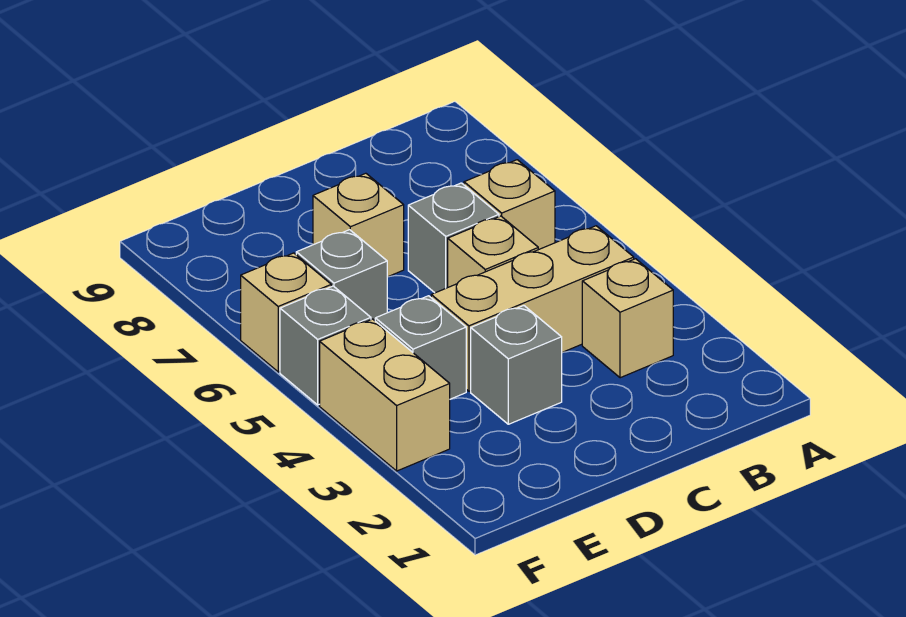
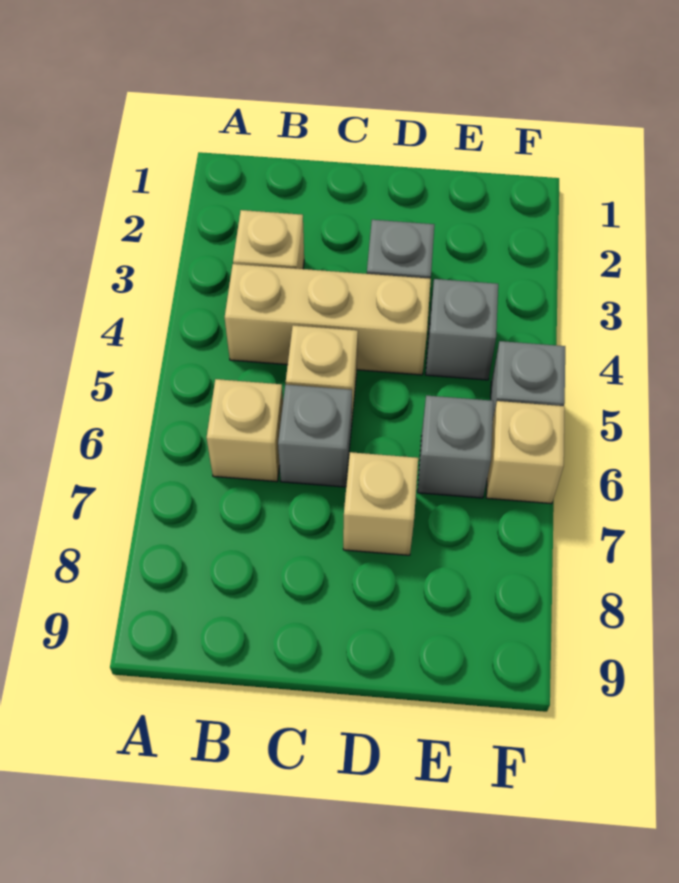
tan brick F3:F4 level 1 -> none

